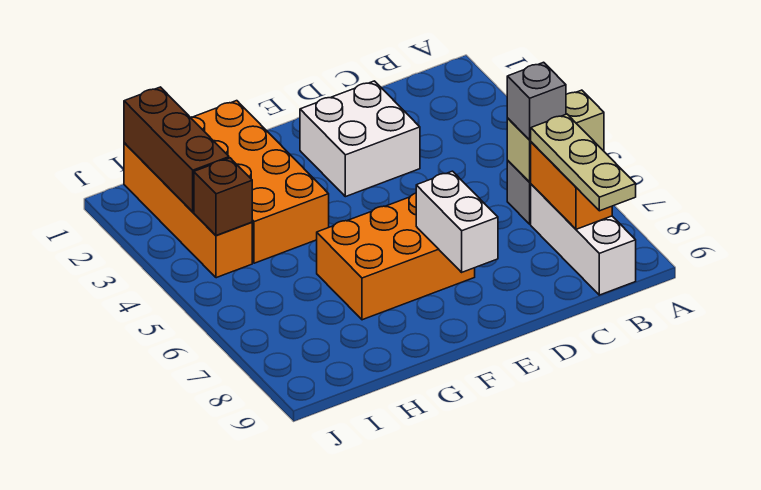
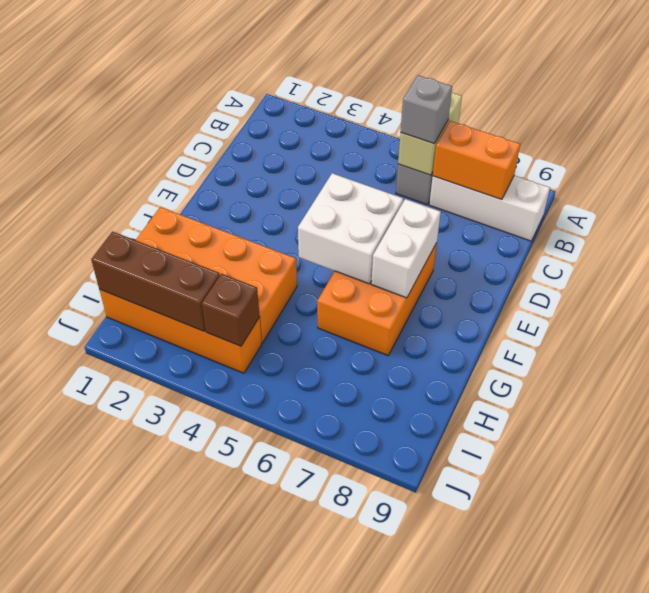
tan plate B7:B9 level 3 -> none
white brick D2:E3 level 1 -> white brick E5:F6 level 2
white brick E7:E8 level 2 -> white brick E7:F7 level 2

